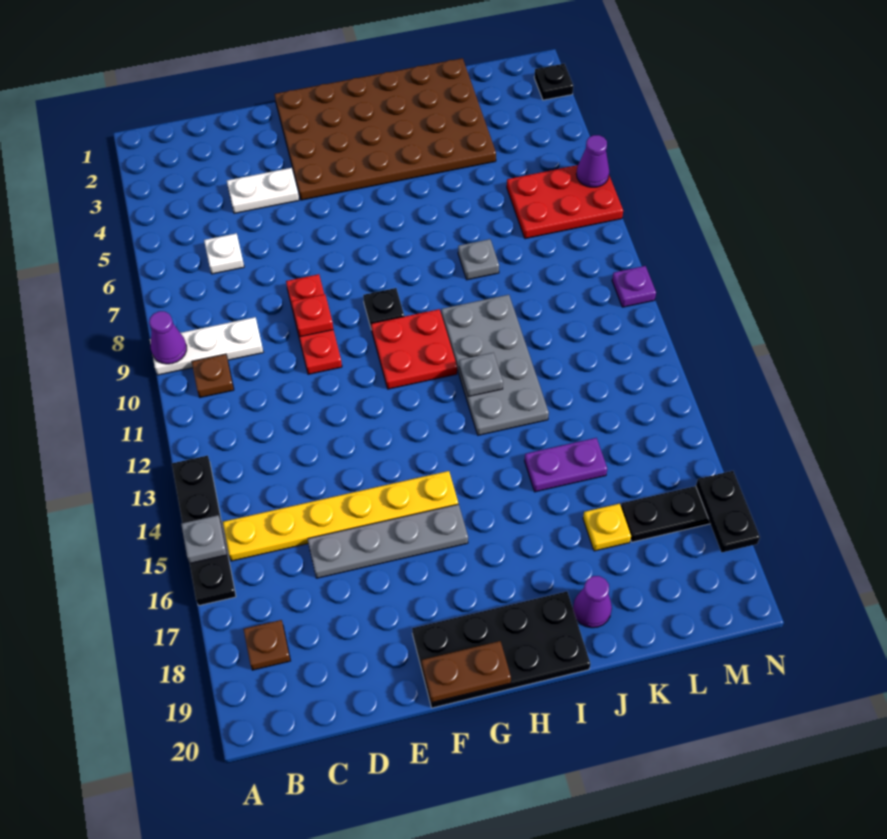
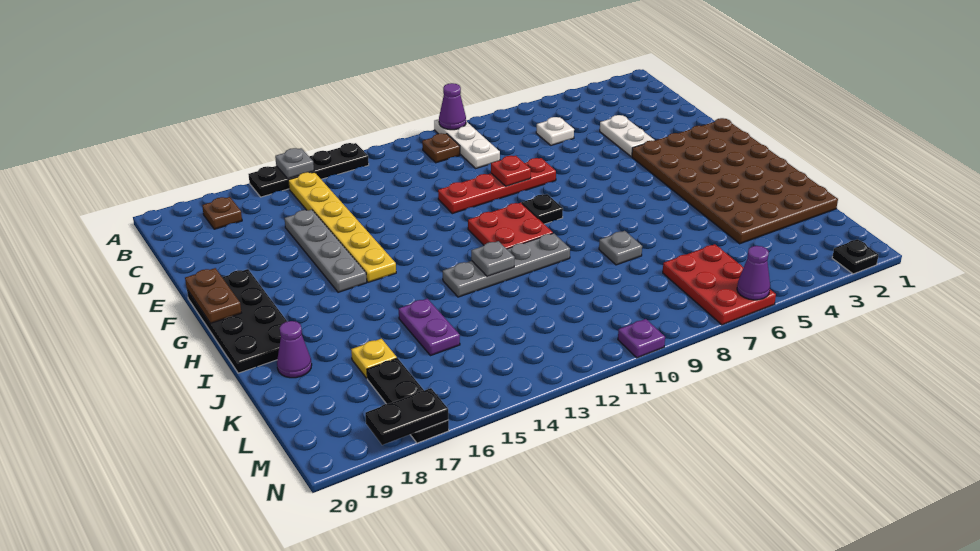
red plate E8:E10 level 1 -> red plate E8:E11 level 1
grey plate I10:J13 level 1 -> grey plate I10:I13 level 1

